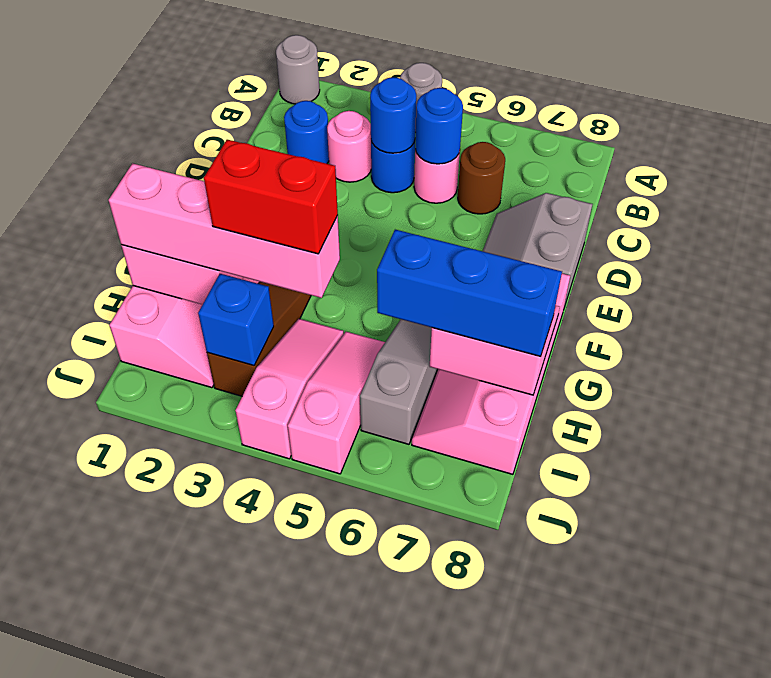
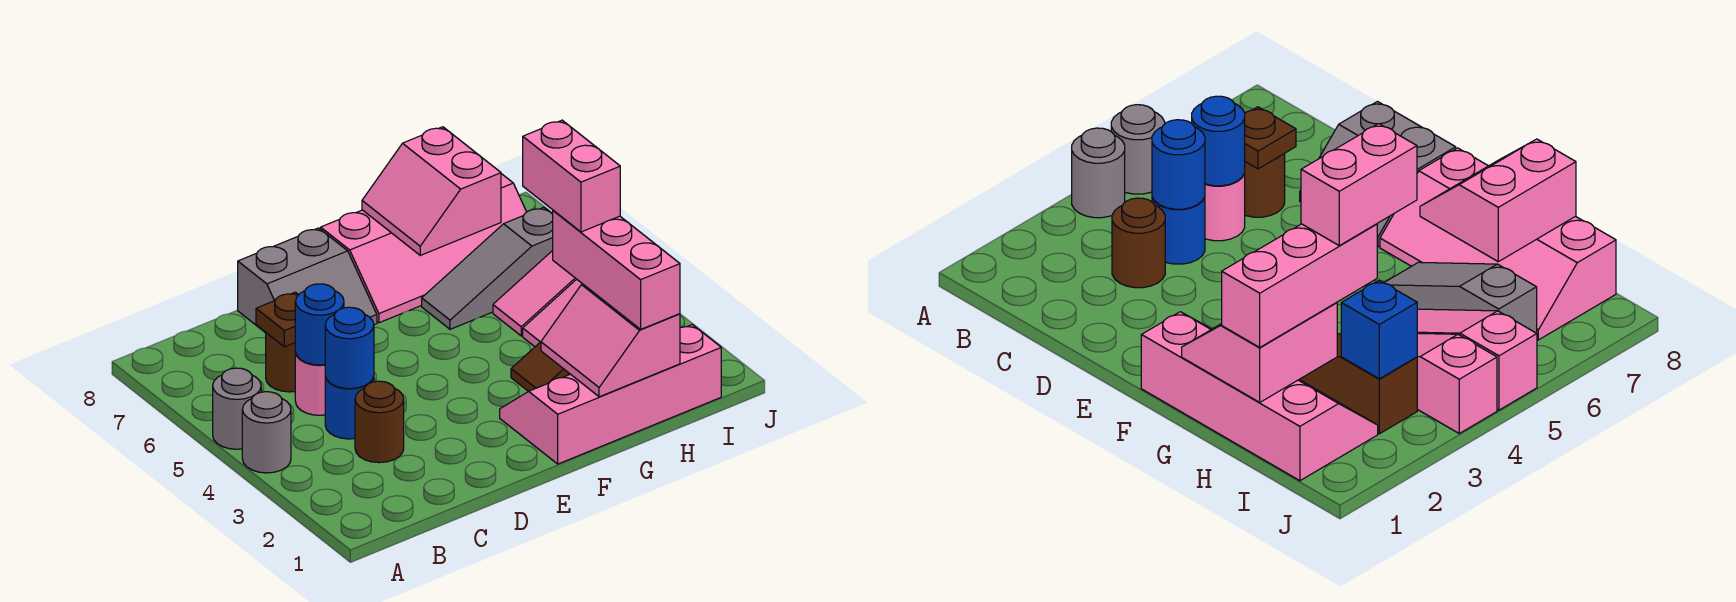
grey round brick A1 level 1 -> grey round brick A5 level 1
blue round brick C2 level 1 -> none
pink round brick C3 level 1 -> brown round brick C3 level 1
none -> brown plate C6 level 2
pink brick H1:H4 level 3 -> pink brick H1:H3 level 3
red brick H3:H4 level 4 -> pink brick H3:H4 level 4
blue brick H6:H8 level 3 -> none

